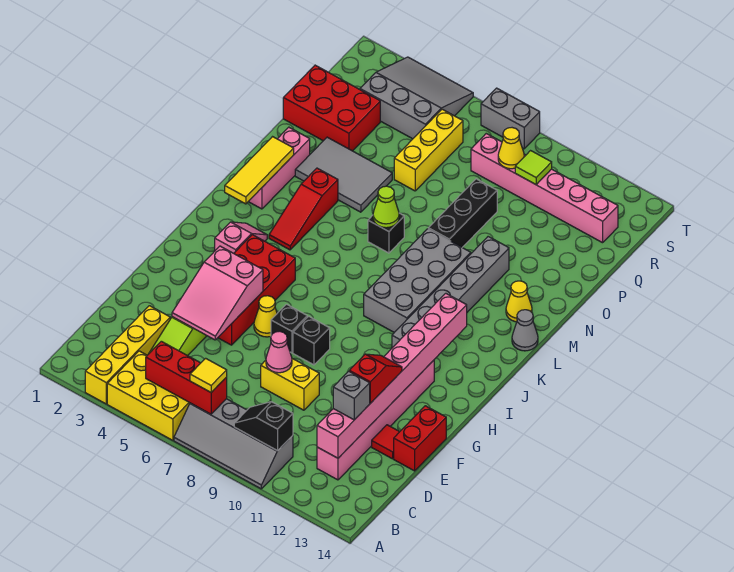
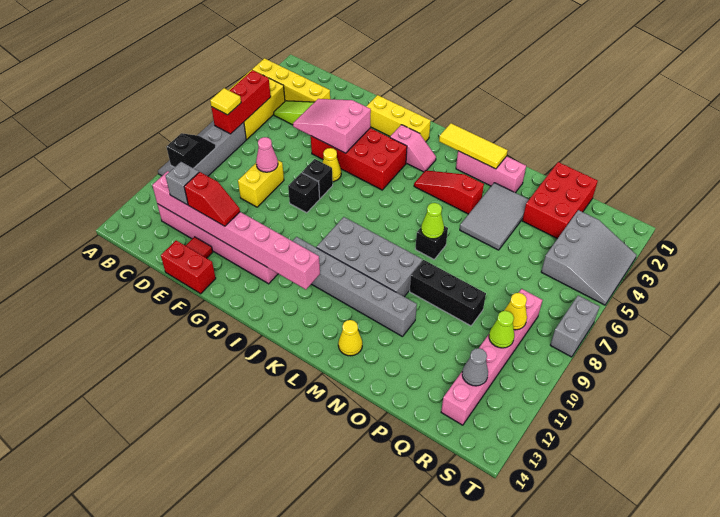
grey cone L14 level 1 -> grey cone R12 level 2
yellow brick P6:R6 level 1 -> yellow brick G2:I2 level 1
lime tile R10 level 2 -> lime cone R10 level 2

